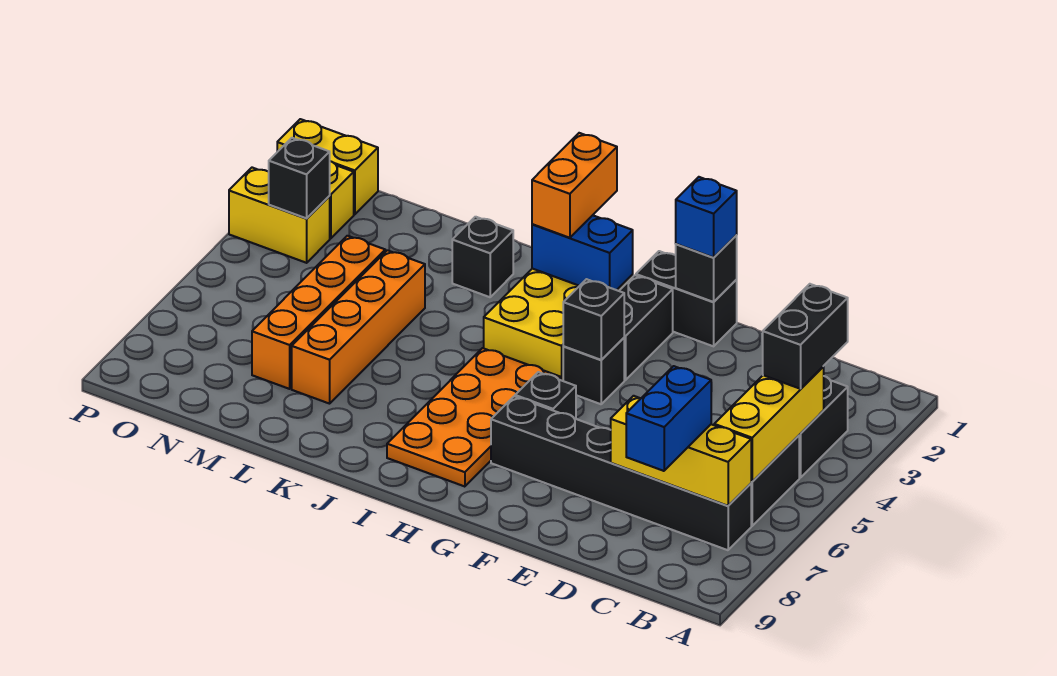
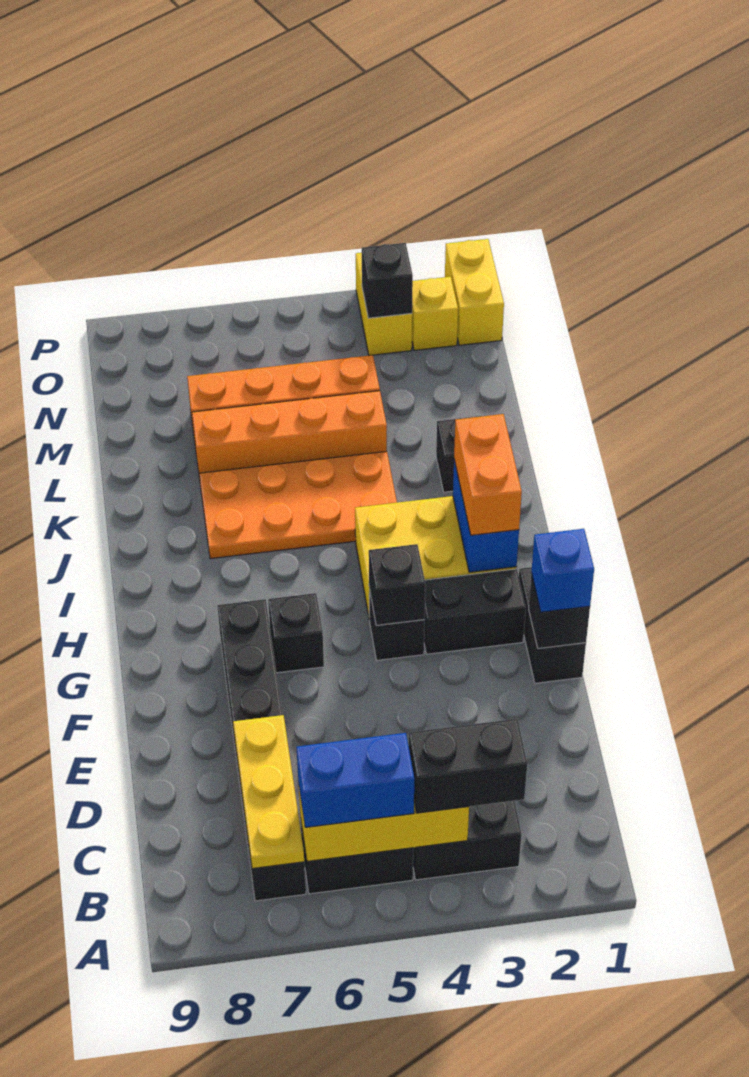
yellow brick B7:D7 level 2 -> yellow plate B7:D7 level 2
blue brick C7:C8 level 3 -> blue brick B5:B6 level 3
orange plate H5:I8 level 1 -> orange plate J4:K7 level 1
orange brick I1:I2 level 3 -> orange brick H2:I2 level 3

